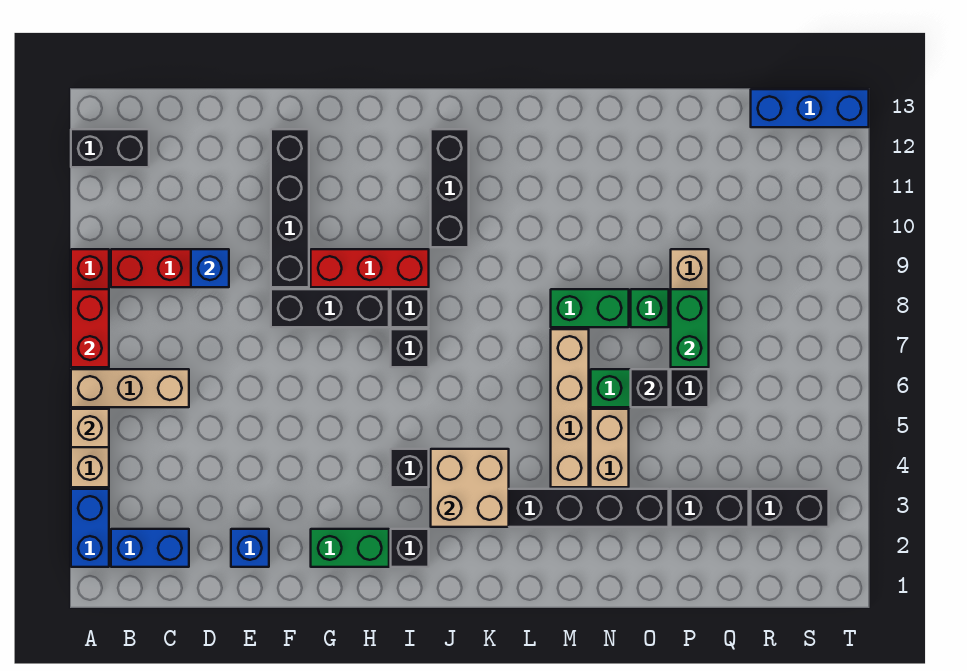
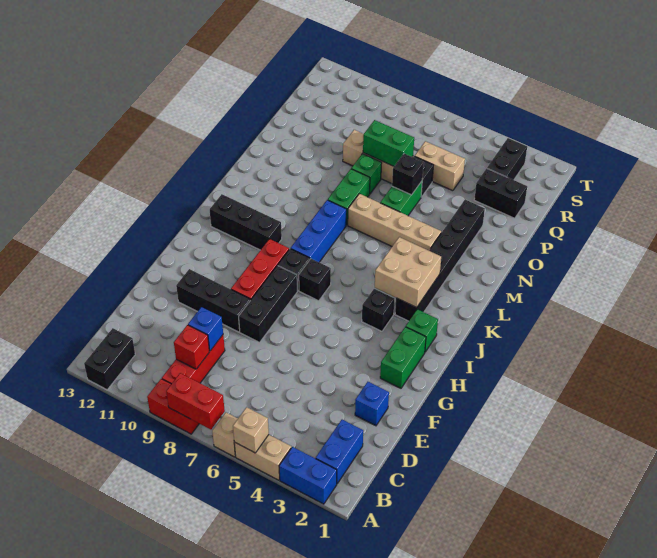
tan brick A6:C6 level 1 -> tan brick A6 level 1
none -> red brick C9 level 2
black brick F9:F12 level 1 -> black brick F9:F11 level 1
black brick I2 level 1 -> green brick I2 level 1
tan brick N4:N5 level 1 -> tan brick Q5:Q6 level 1
black brick P3:Q3 level 1 -> black brick Q2:Q3 level 1
blue brick R13:T13 level 1 -> blue brick J8:L8 level 1

